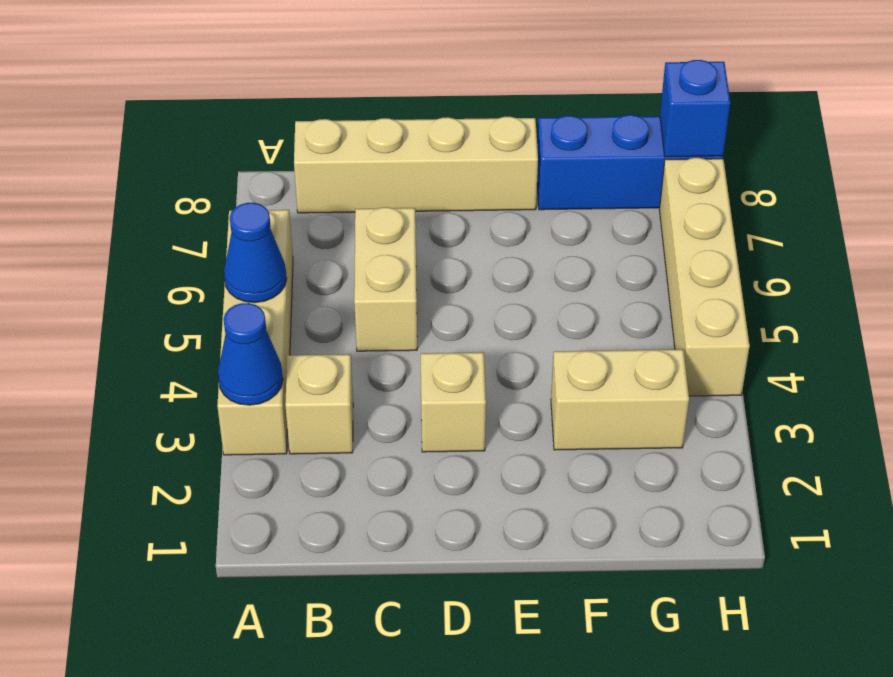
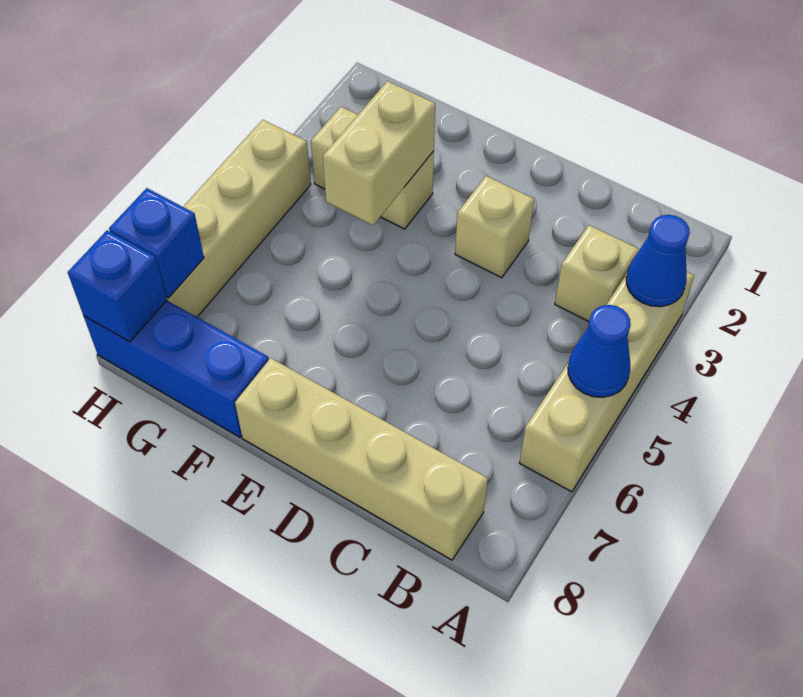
tan brick C5:C6 level 1 -> tan brick F3:F4 level 2
none -> blue brick H7 level 2

